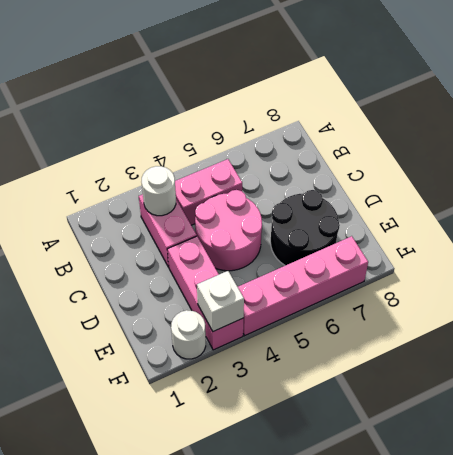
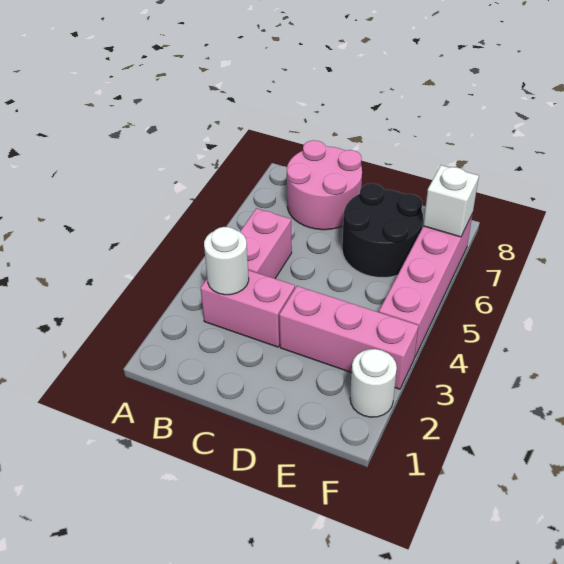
pink round brick C4:D5 level 1 -> pink round brick B7:C8 level 1
white brick F3 level 2 -> white brick F7 level 2

